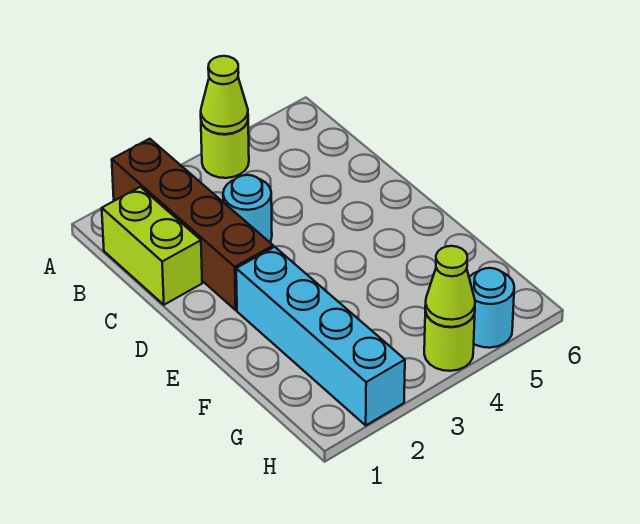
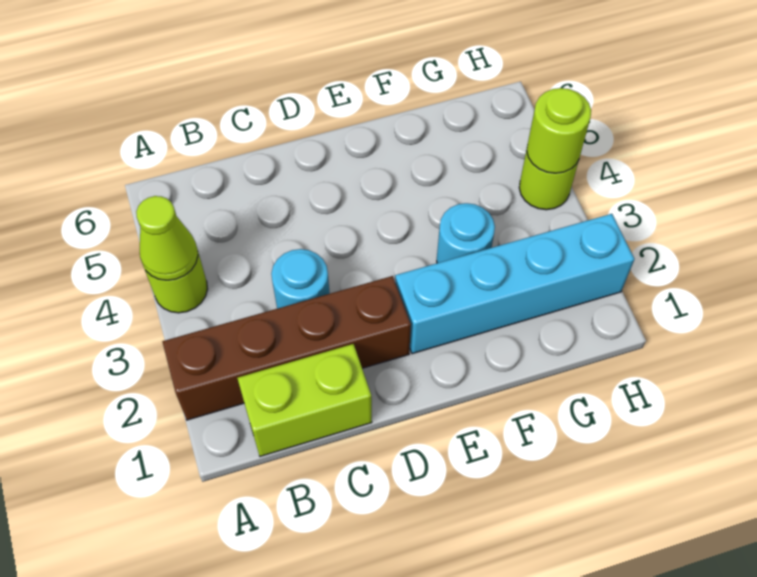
lime cone H4 level 2 -> lime round brick H4 level 2
cyan round brick H5 level 1 -> cyan round brick F3 level 1

